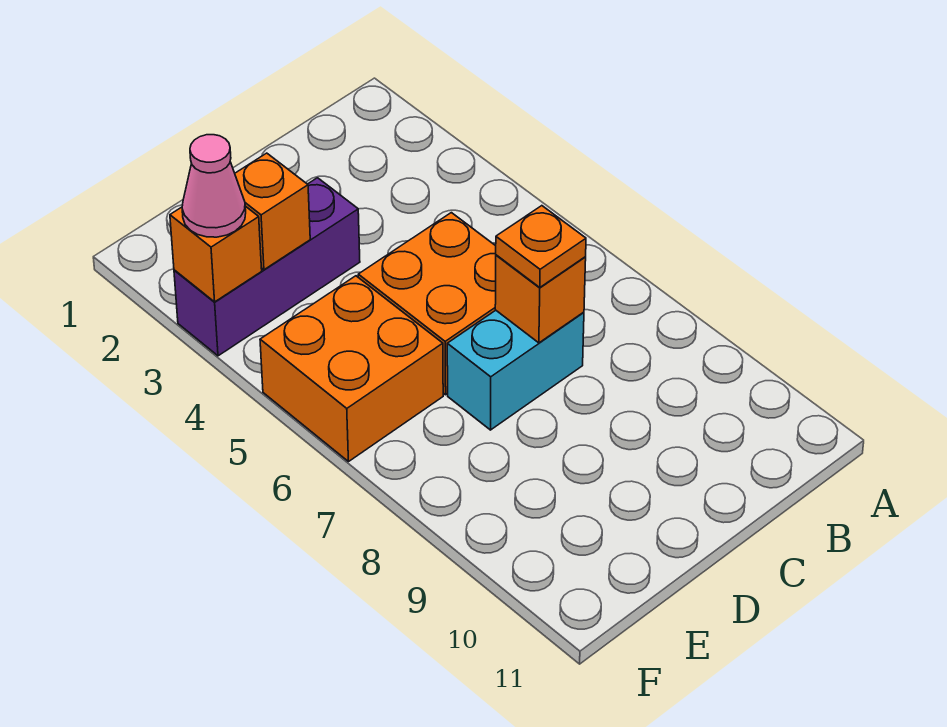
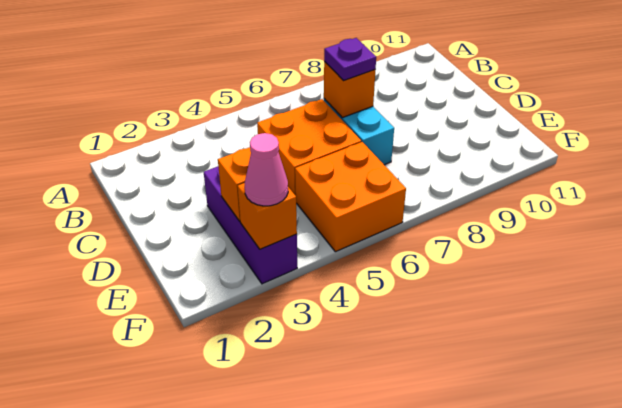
orange plate C7 level 3 -> purple plate C7 level 3

